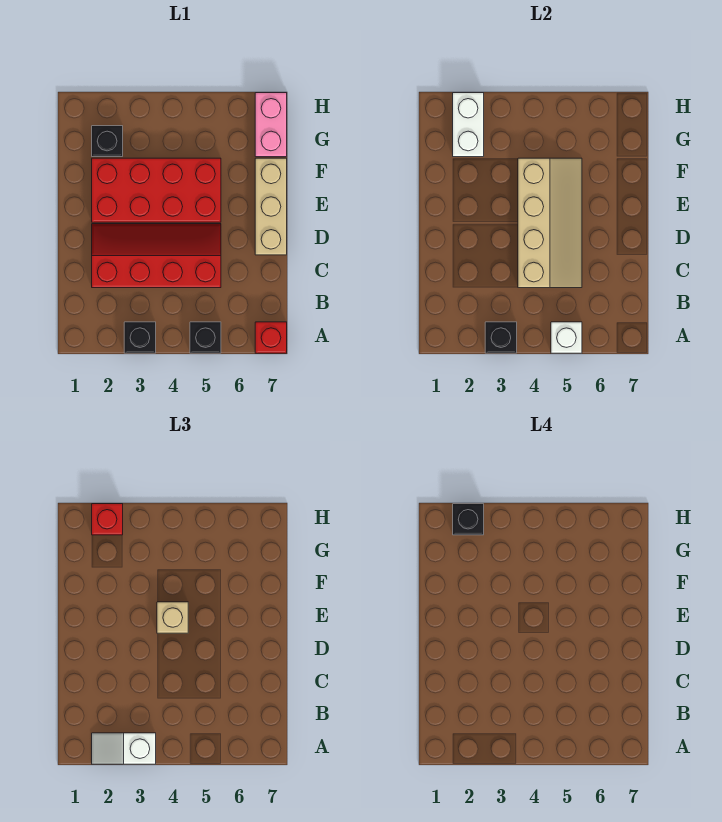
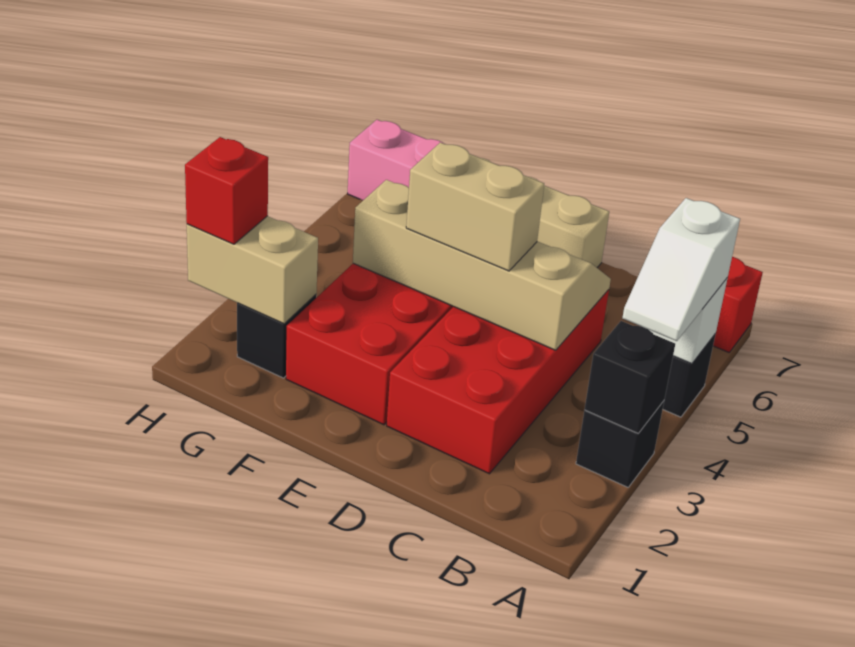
white slope A2:A3 level 3 top 3 -> white slope A4:A5 level 3 top 5
red slope C2:D5 level 1 top C -> red brick C2:D5 level 1
tan brick E4 level 3 -> tan brick D4:E4 level 3
white brick G2:H2 level 2 -> tan brick G2:H2 level 2
black brick H2 level 4 -> none

